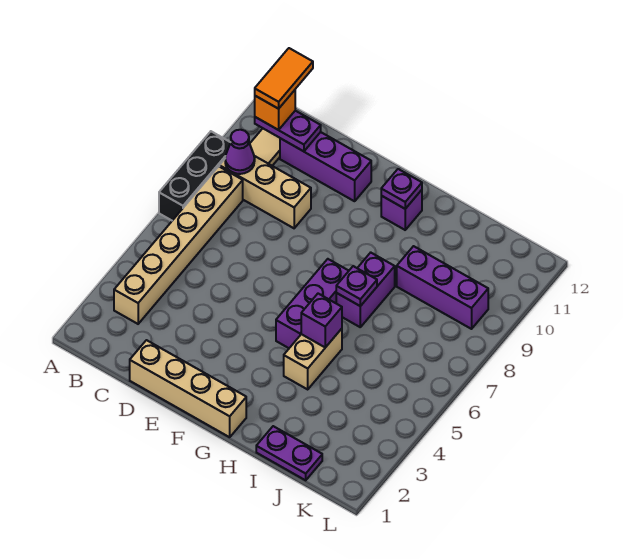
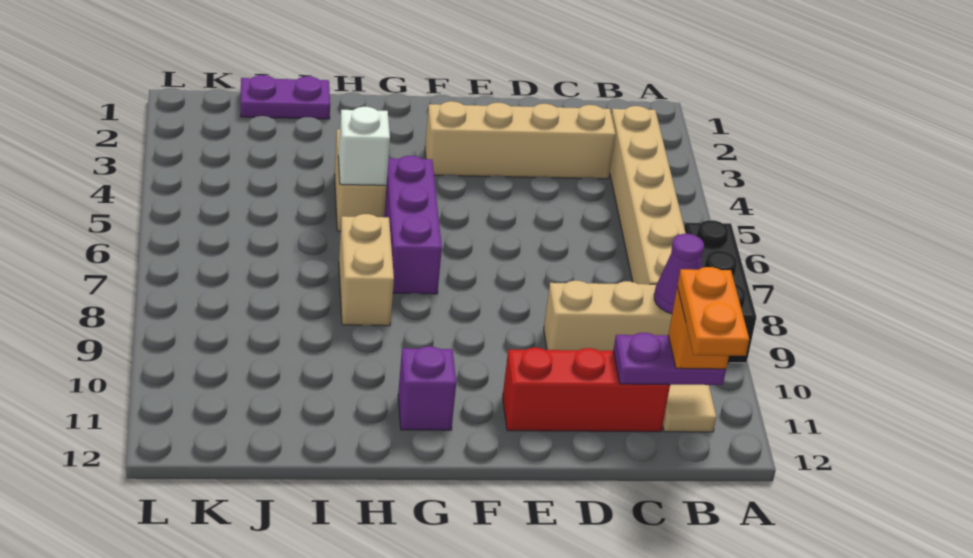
orange tile B11:B12 level 4 -> orange plate B11:B12 level 4
purple brick C11:E11 level 1 -> red brick C11:E11 level 1
tan brick D1:G1 level 1 -> tan brick C3:F3 level 1
purple plate G11 level 2 -> none
purple brick H5 level 2 -> white brick H5 level 2
purple brick H7:H8 level 1 -> tan brick H7:H8 level 1
purple plate H7 level 2 -> none
purple brick I9:K9 level 1 -> none

